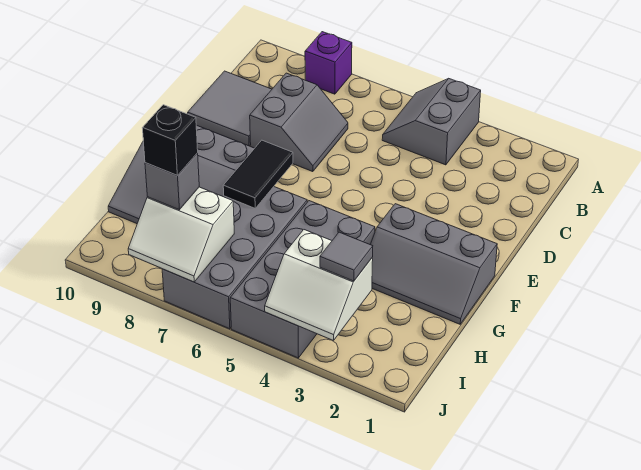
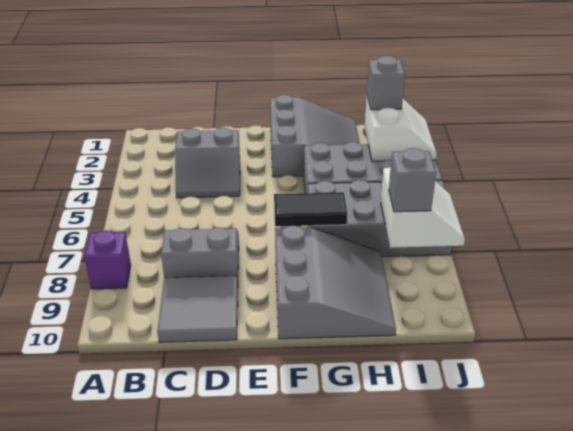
grey slope A4:B5 level 1 top 4 -> grey slope C3:D4 level 1 top 3
grey slope F1:G3 level 1 top F -> grey slope F1:H3 level 1 top F
grey tile I3 level 3 -> grey brick I3 level 3
black brick I8 level 4 -> none

